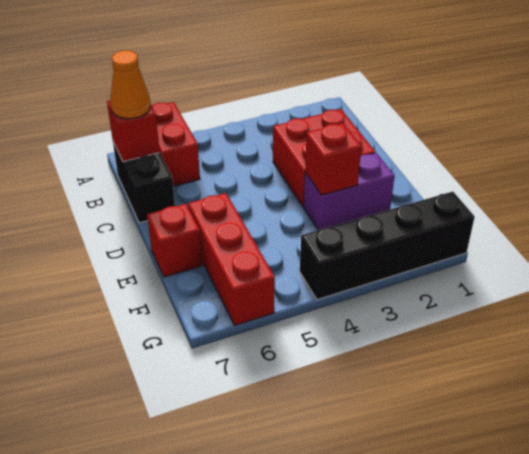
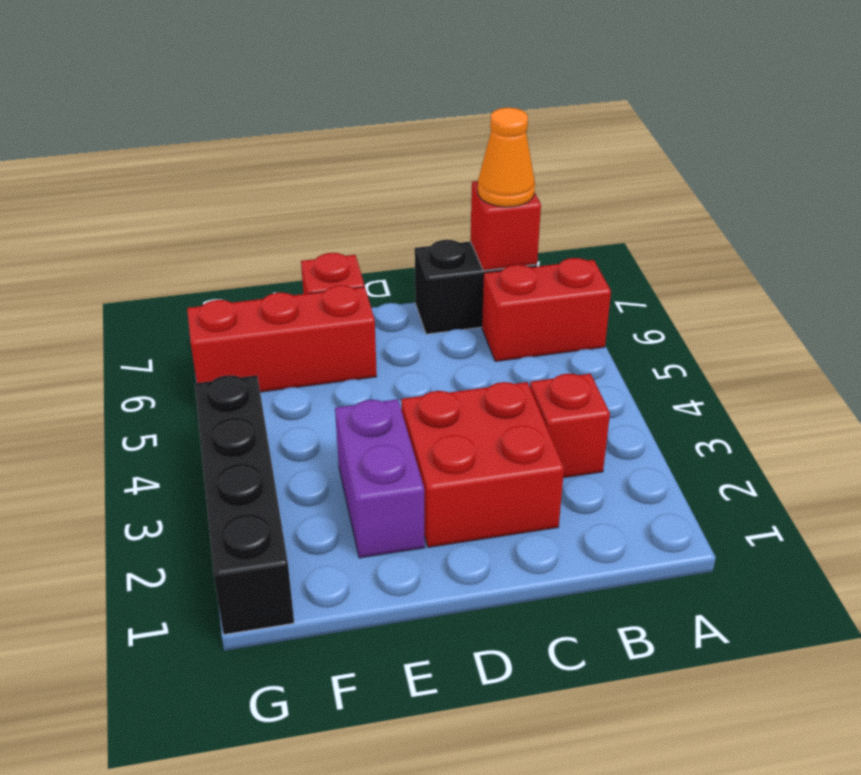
red brick E3 level 2 -> red brick B3 level 1

